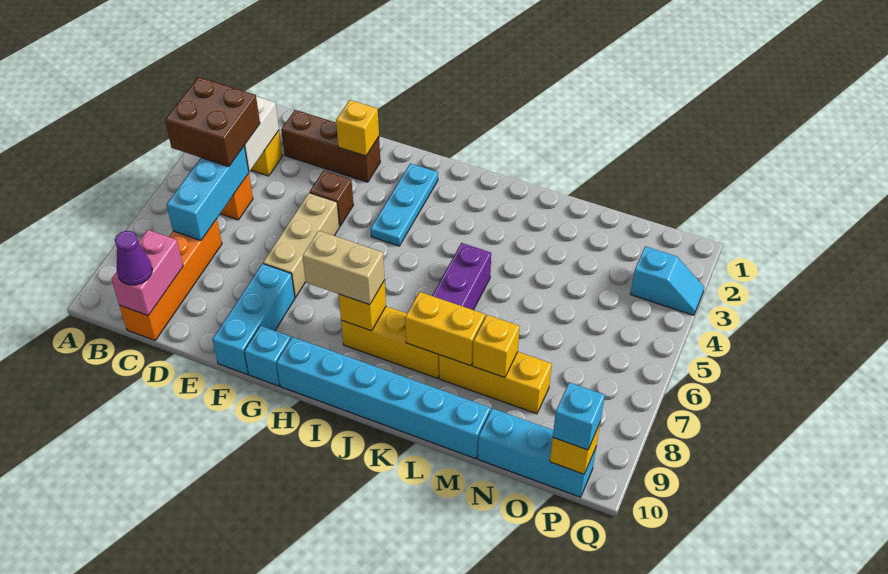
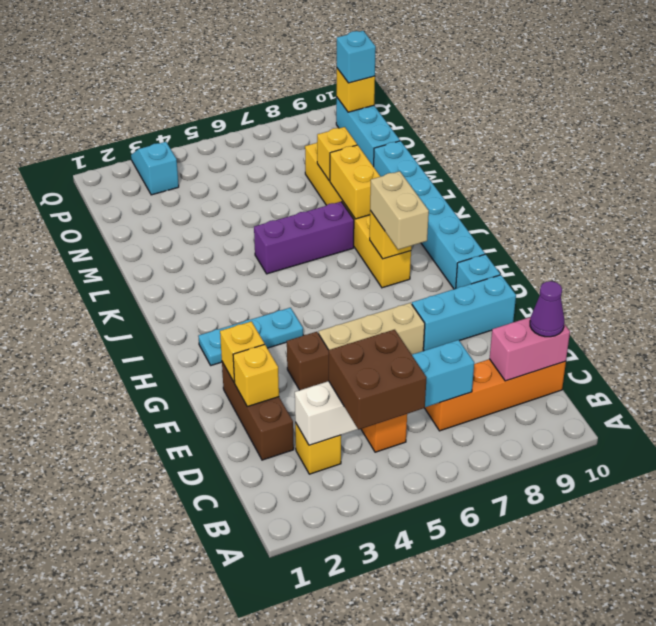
none -> yellow brick E2 level 2

